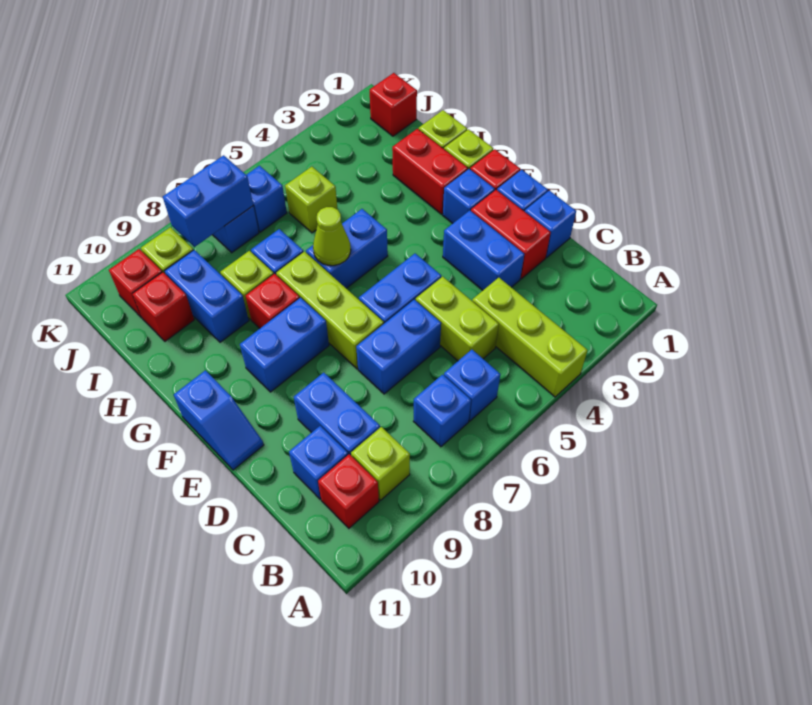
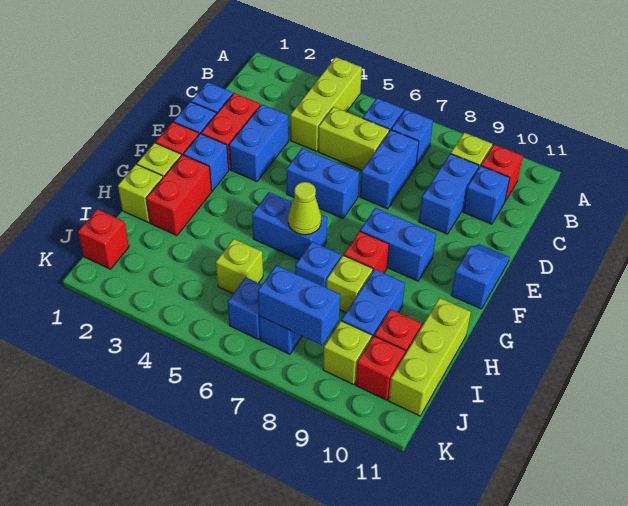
lime brick C5:D5 level 1 -> lime brick C5:C6 level 1
blue brick D6:D7 level 1 -> blue brick C7:D7 level 1
lime brick E7:G7 level 1 -> lime brick H11:J11 level 1

